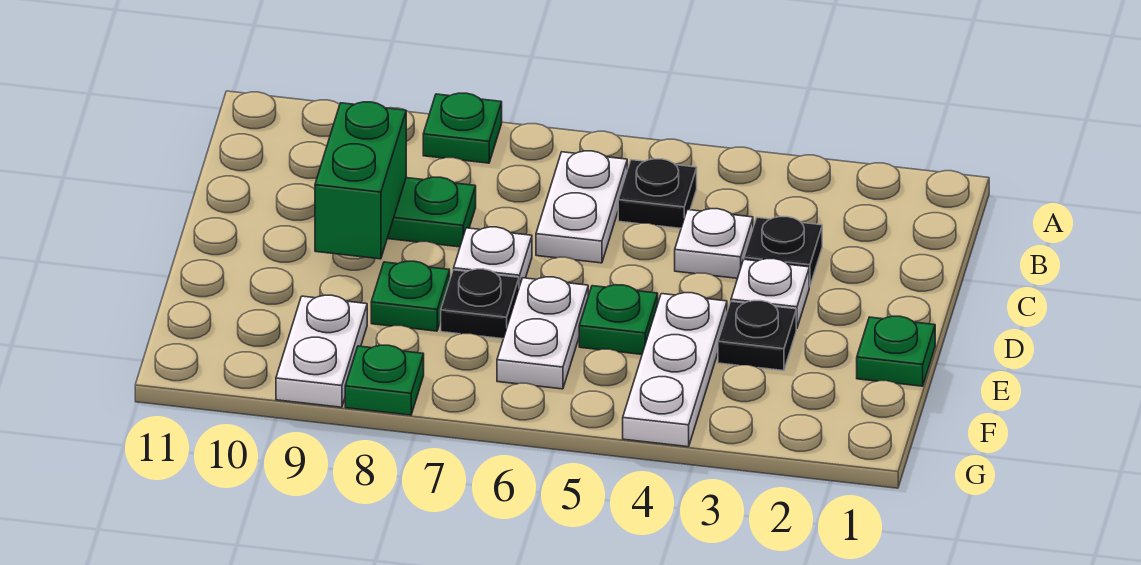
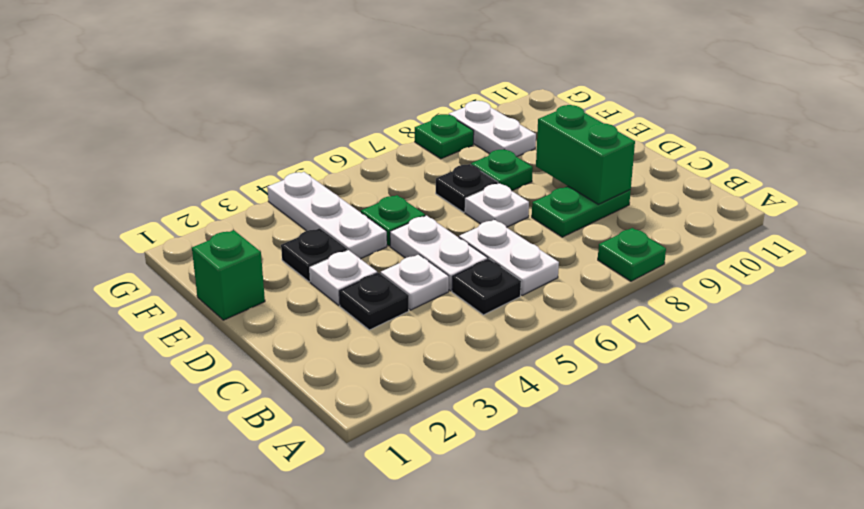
green plate E1 level 1 -> green brick E1 level 1
white plate E6:F6 level 1 -> white plate C5:D5 level 1

